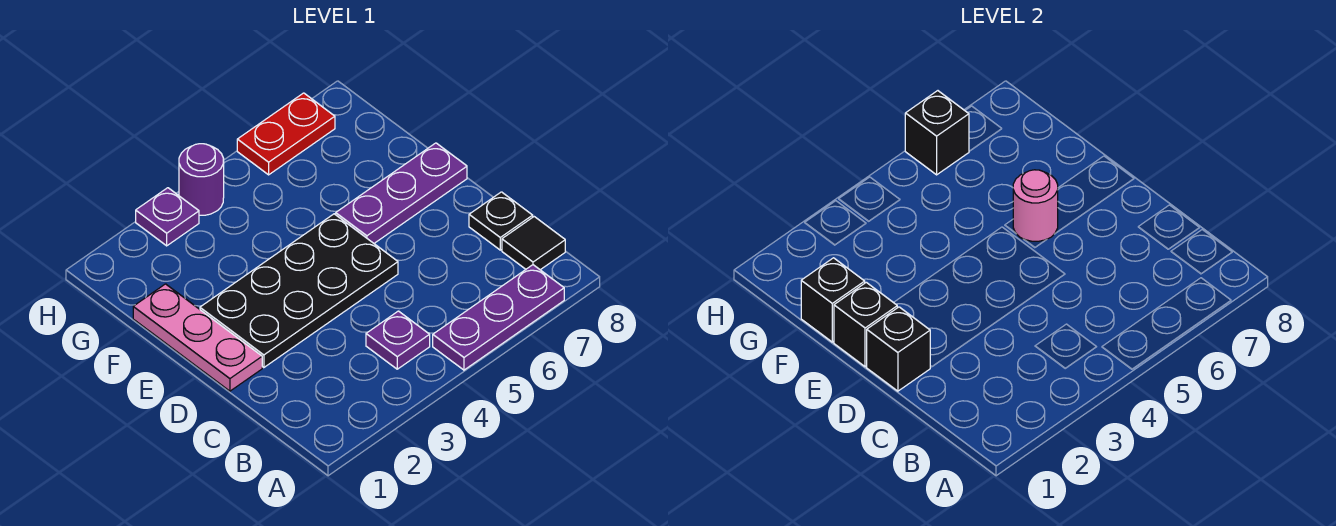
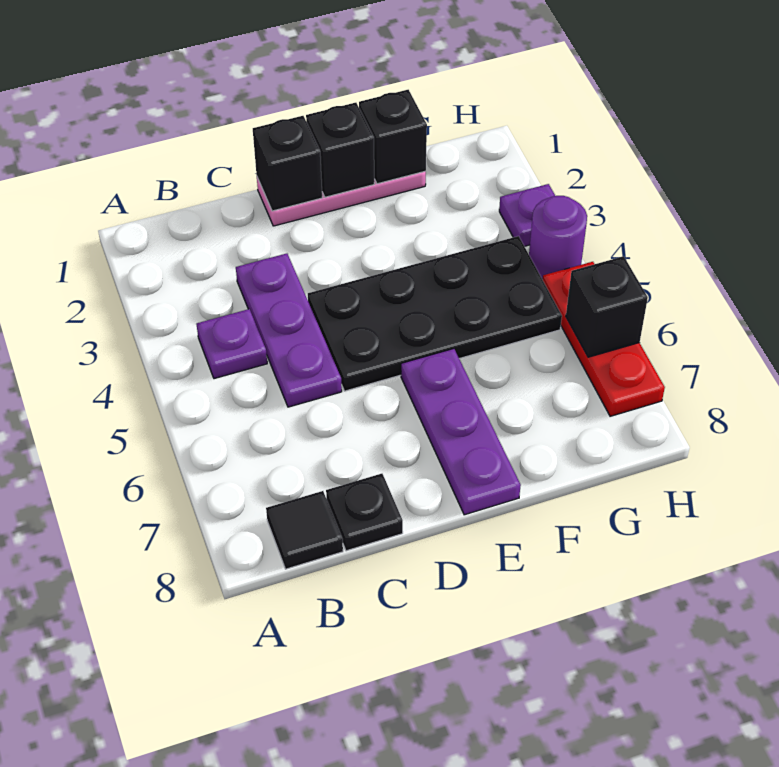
purple plate A5:A7 level 1 -> purple plate C3:C5 level 1
black plate D2:E5 level 1 -> black plate D4:G5 level 1
pink round brick E6 level 2 -> none
red plate H6:H7 level 1 -> red plate H5:H7 level 1

